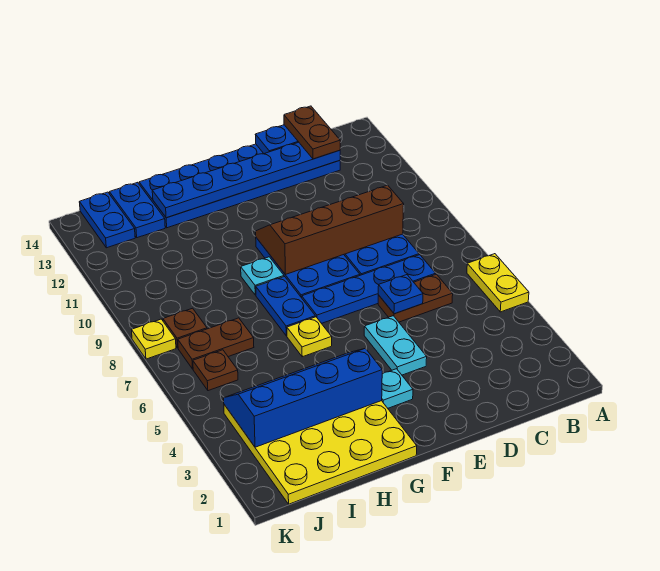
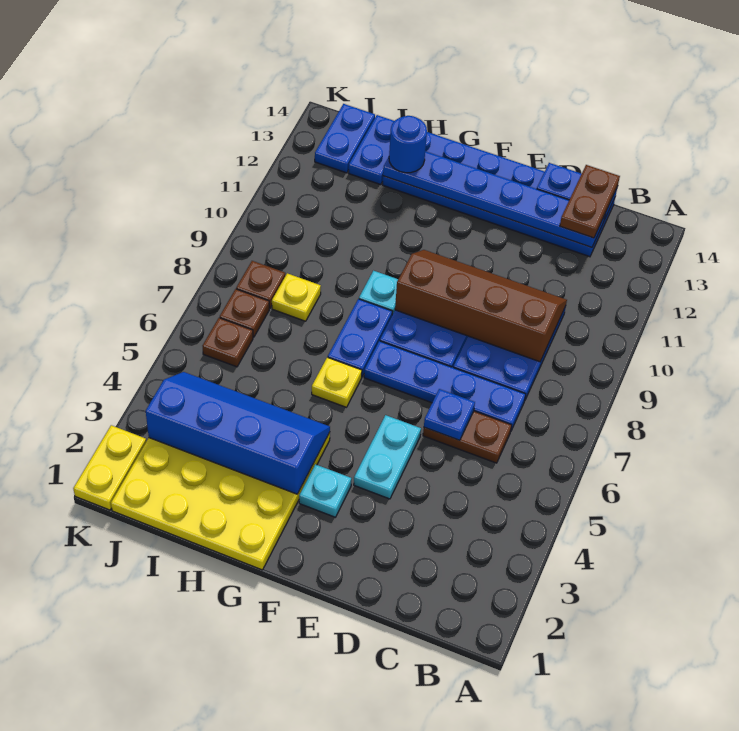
yellow plate A5:A6 level 1 -> yellow plate K1:K2 level 1
none -> blue round brick H13 level 3
brown plate I7:J7 level 1 -> brown plate J7 level 1
yellow plate K8 level 1 -> yellow plate I8 level 1

